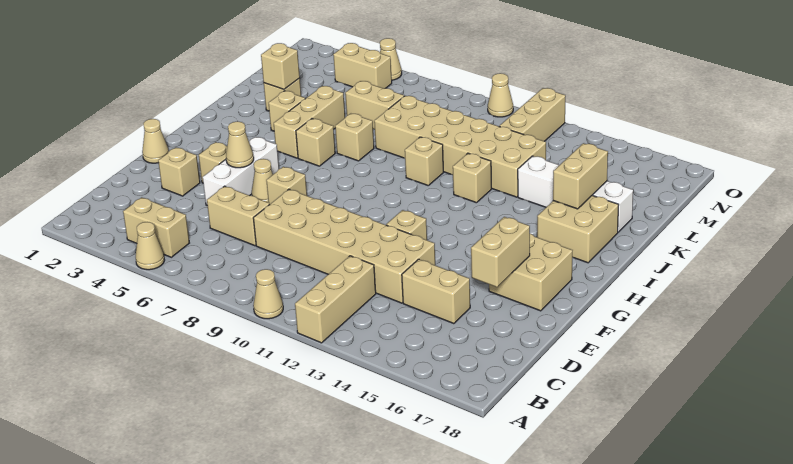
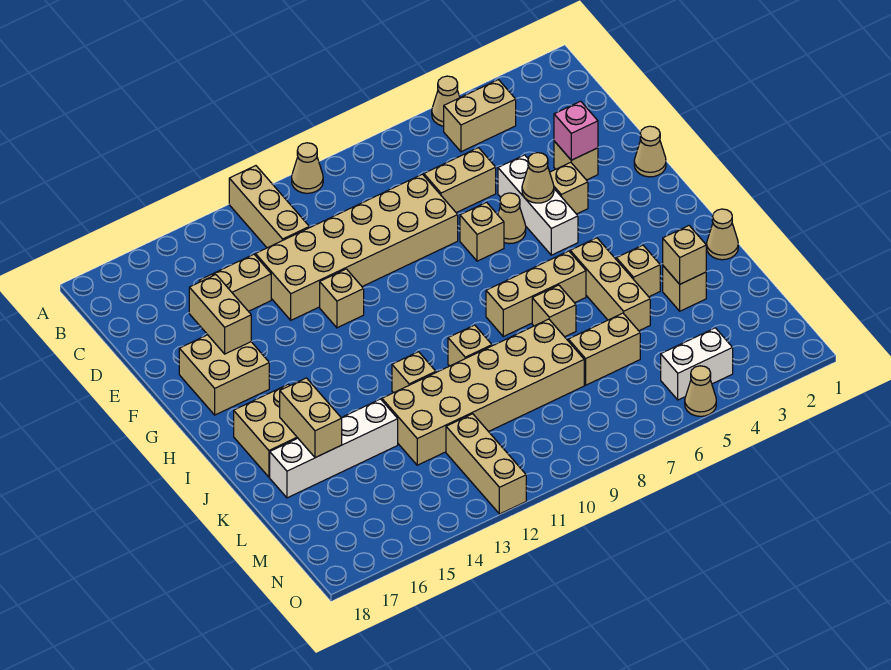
none -> pink brick E3 level 2
tan brick I6 level 1 -> tan brick I6:I8 level 1
tan brick N4:N5 level 1 -> white brick N4:N5 level 1
tan cone O10 level 1 -> tan cone J1 level 1

